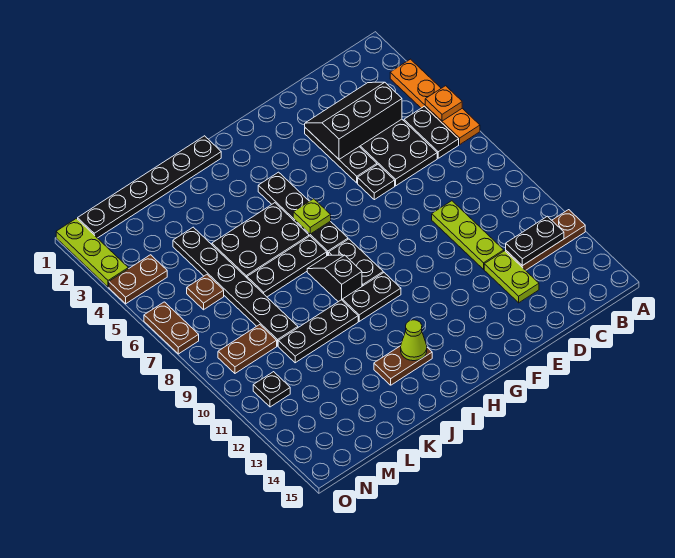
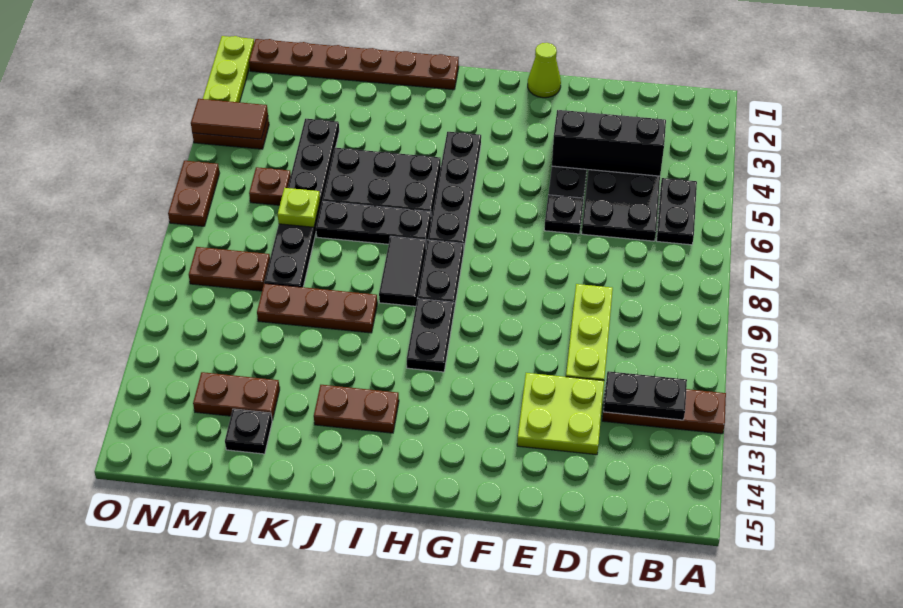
orange plate A3:A6 level 1 -> none
orange plate A5 level 2 -> none
lime plate D12:D13 level 1 -> lime plate D12:E13 level 1
lime plate H6 level 2 -> lime plate L7 level 2
black plate H10:I10 level 1 -> black plate H10:H11 level 1
black plate I1:N1 level 1 -> brown plate I1:N1 level 1
black slope I8:I9 level 1 top 9 -> black tile I8:I9 level 1
lime cone I13 level 2 -> lime cone F1 level 1
black plate J10:L10 level 1 -> brown plate J10:L10 level 1
none -> brown plate L13:M13 level 1
none -> brown tile N4:O4 level 2
black plate N11 level 1 -> black plate L14 level 1

